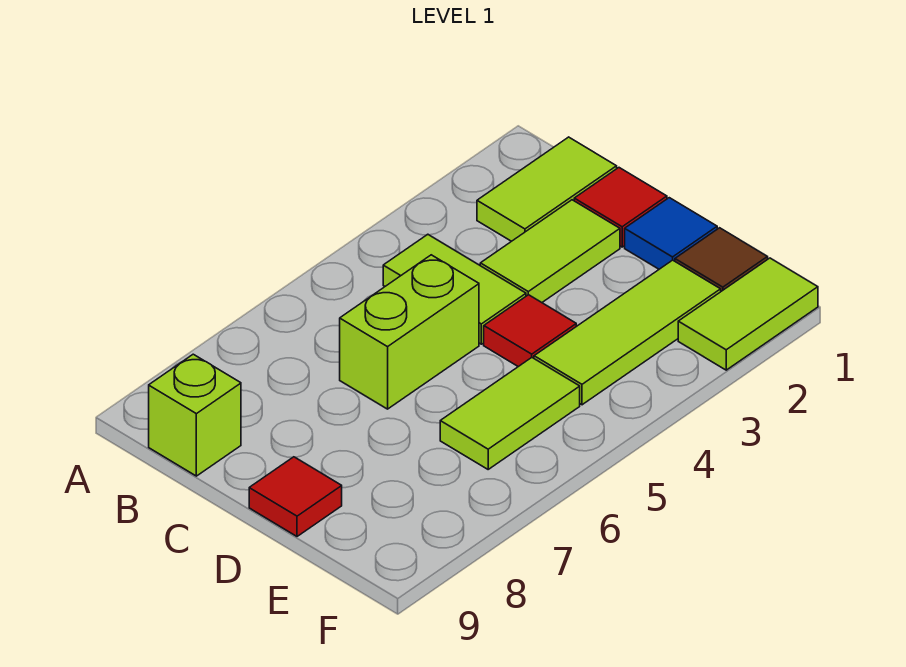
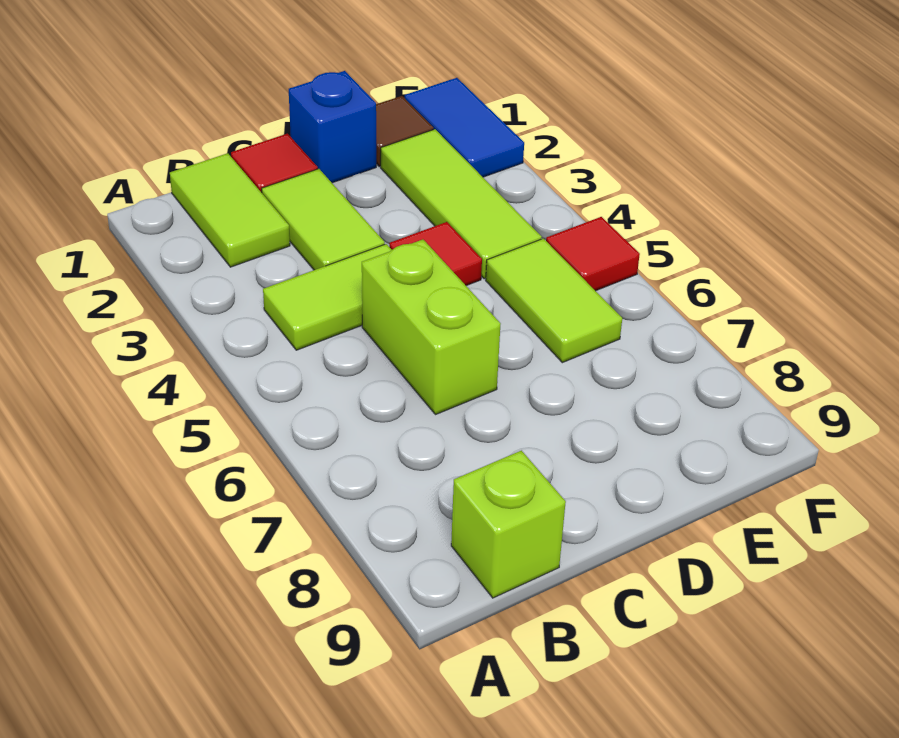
blue tile D1 level 1 -> blue brick D1 level 1
red tile D9 level 1 -> red tile F5 level 1
lime tile F1:F2 level 1 -> blue tile F1:F2 level 1

